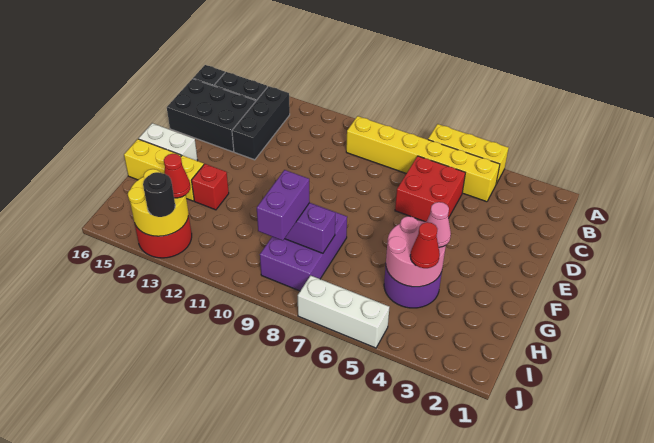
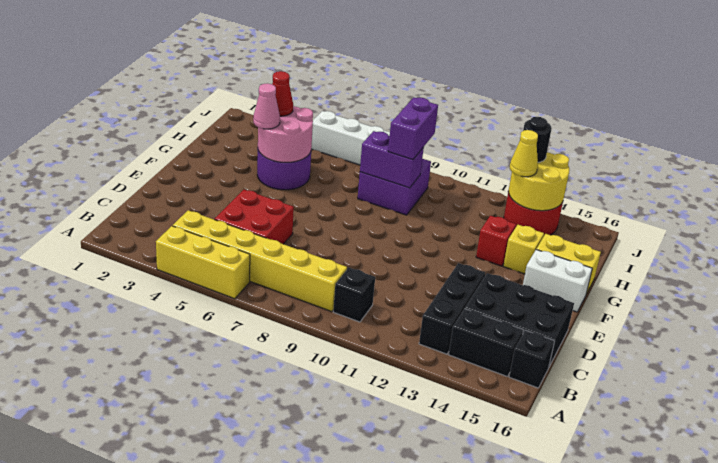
none -> black brick B10 level 1
purple brick G8:I9 level 1 -> purple brick H8:I9 level 1
red cone I13 level 3 -> yellow cone I13 level 3

